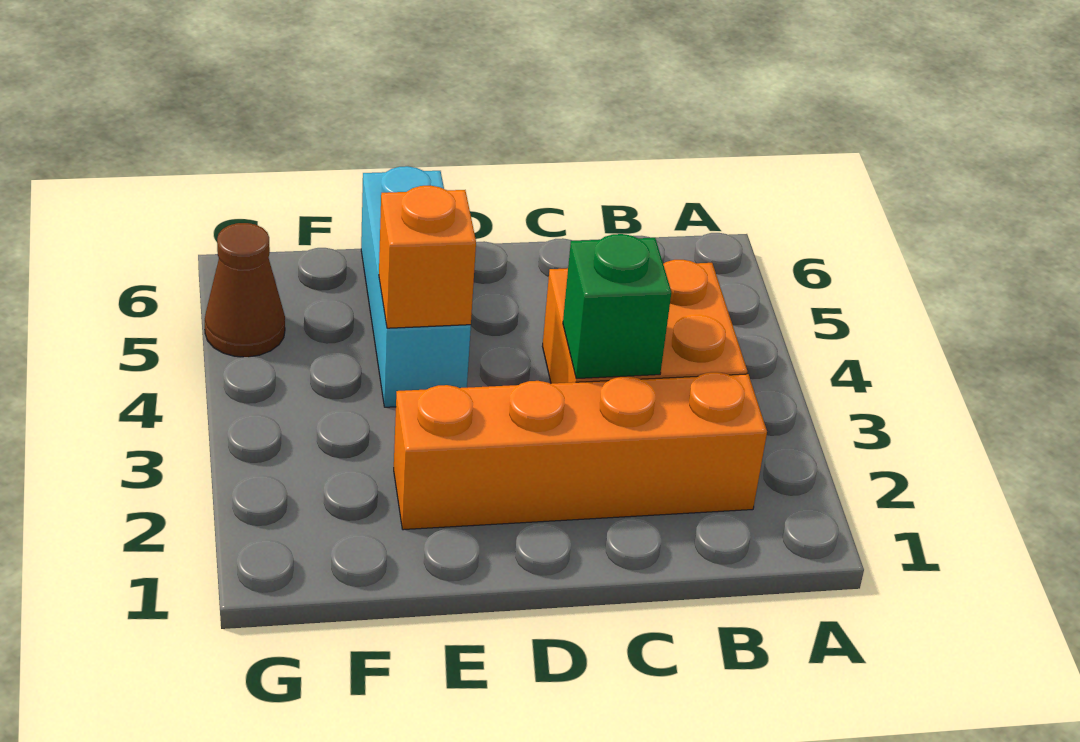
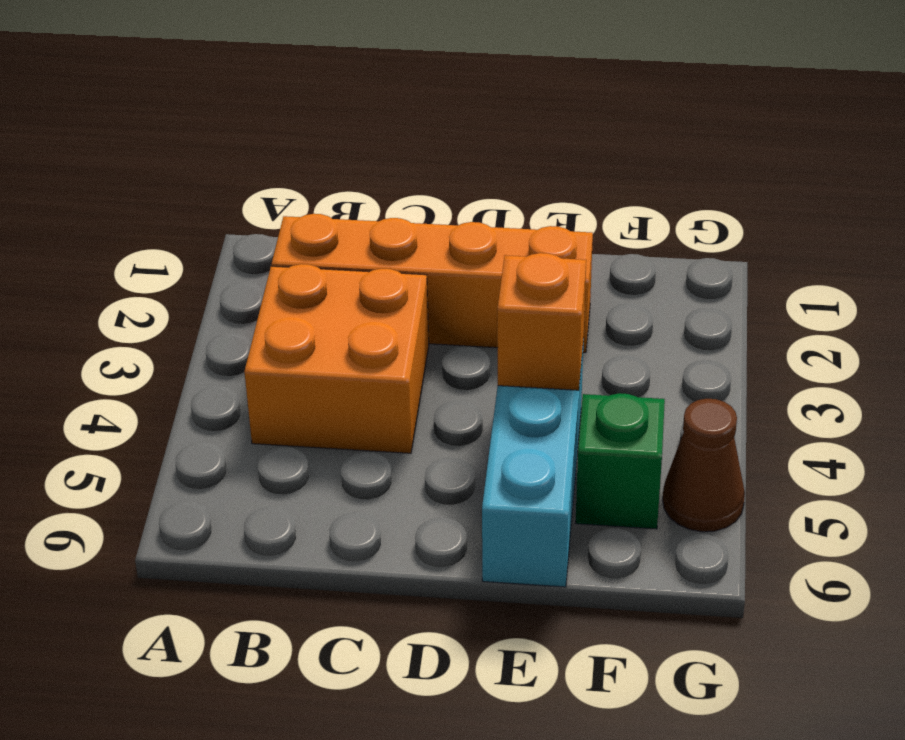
green brick C3 level 2 -> green brick F5 level 1

